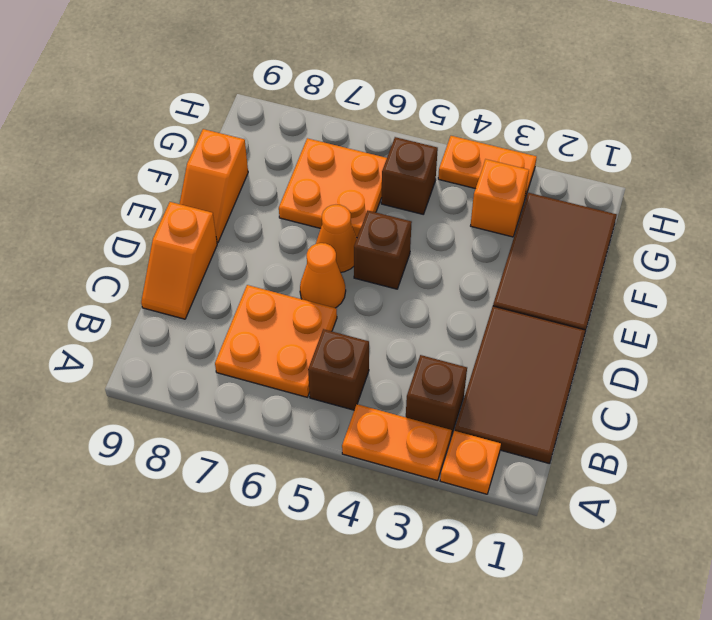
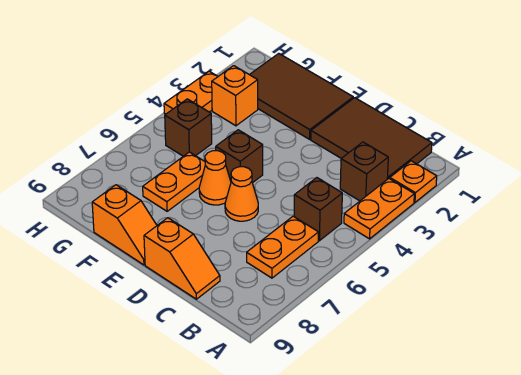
orange plate B6:C7 level 1 -> orange plate B6:B7 level 1
orange plate F6:G7 level 1 -> orange plate F6:F7 level 1

